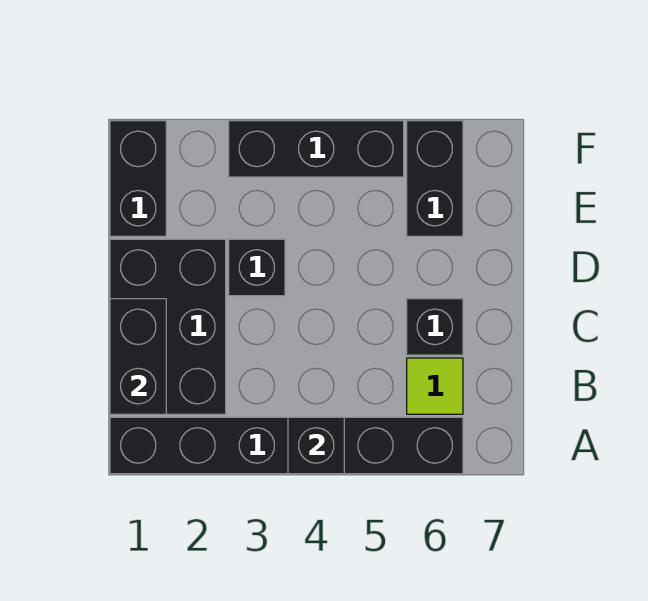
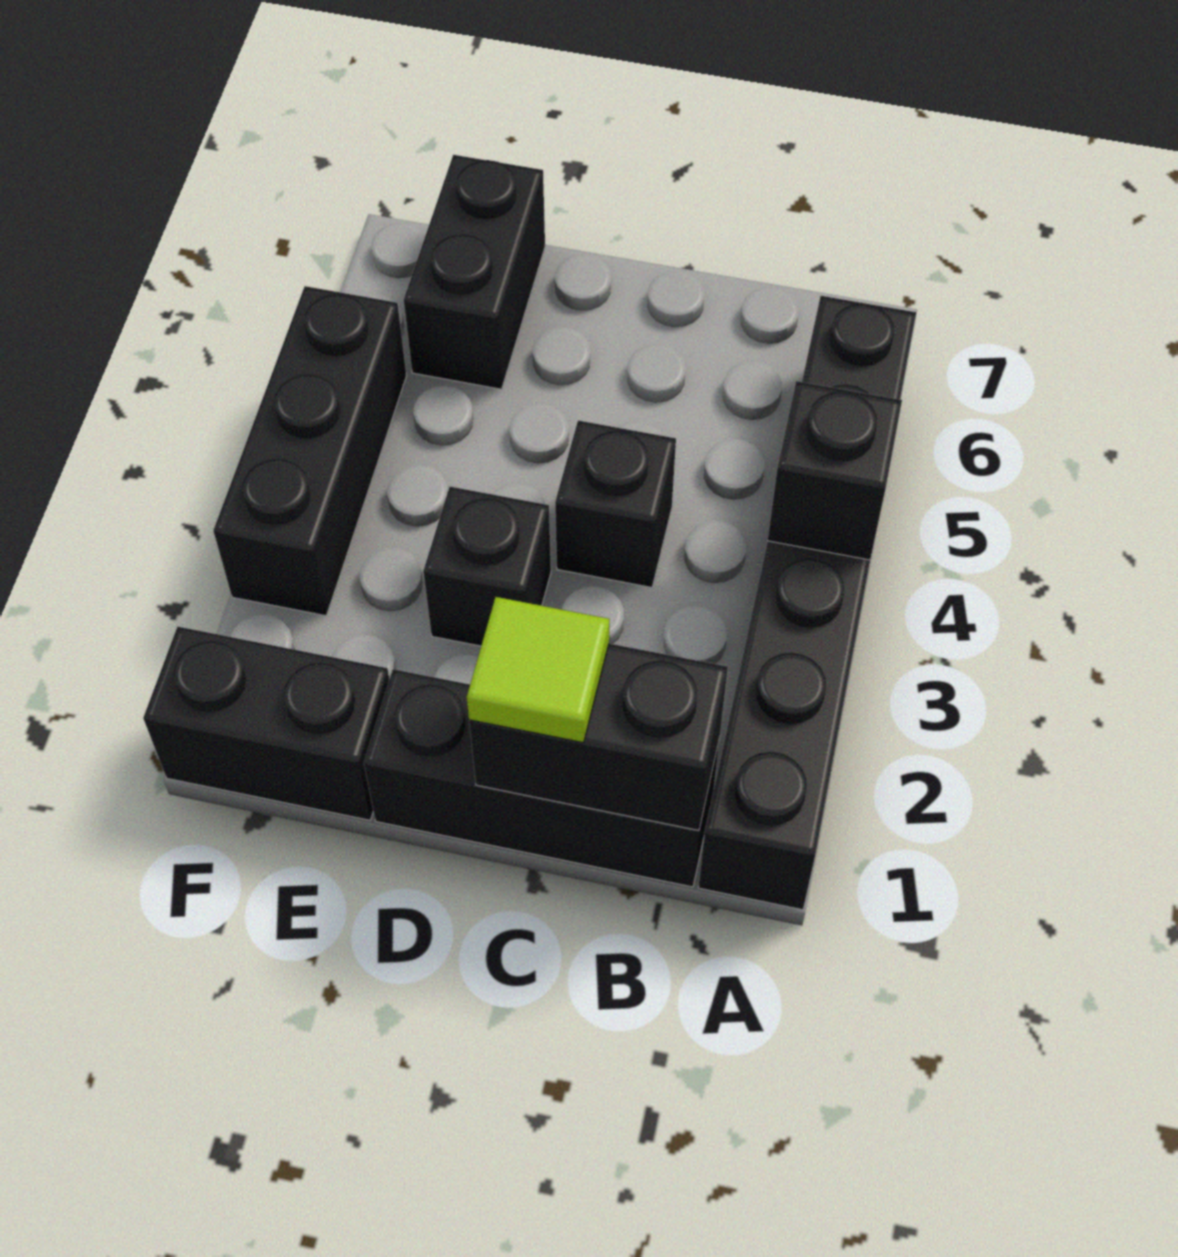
black brick B1:D2 level 1 -> black brick B1:D1 level 1
lime tile B6 level 1 -> lime tile C1 level 3
black brick C6 level 1 -> black brick C4 level 1
black brick E6:F6 level 1 -> black brick E6:E7 level 1

